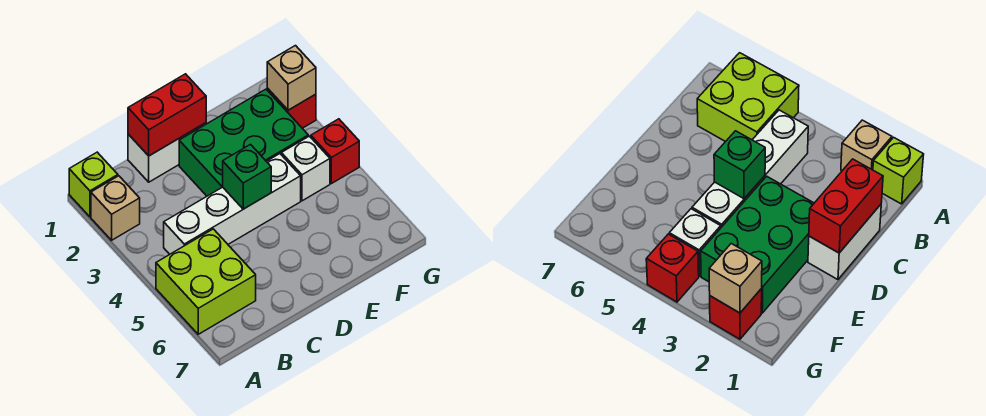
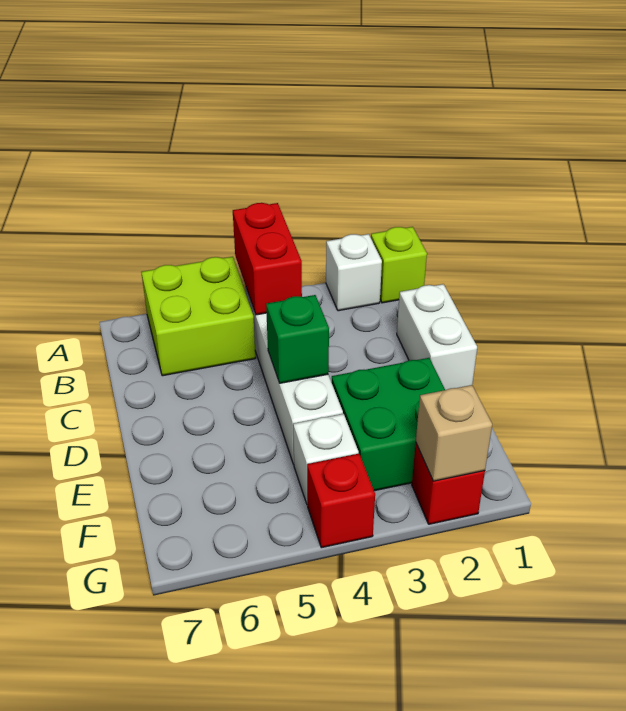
tan brick A2 level 1 -> white brick A2 level 1
red brick C1:D1 level 2 -> red brick A4:B4 level 2
green brick D2:F3 level 1 -> green brick E2:F3 level 1

